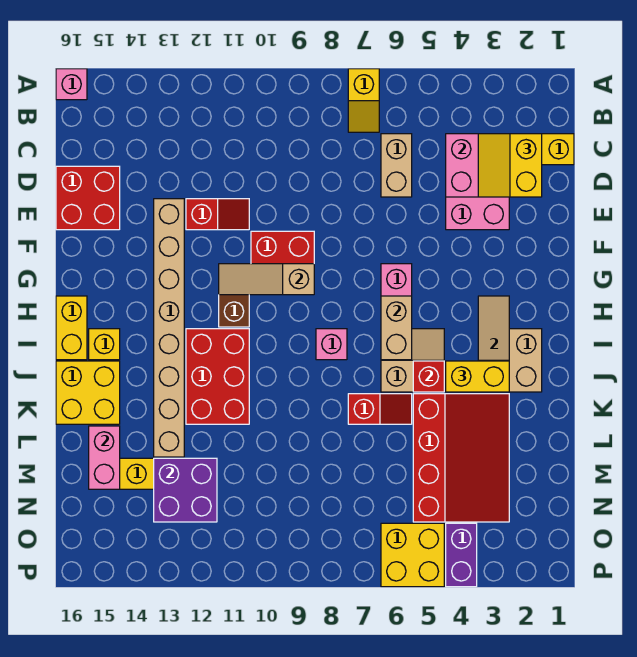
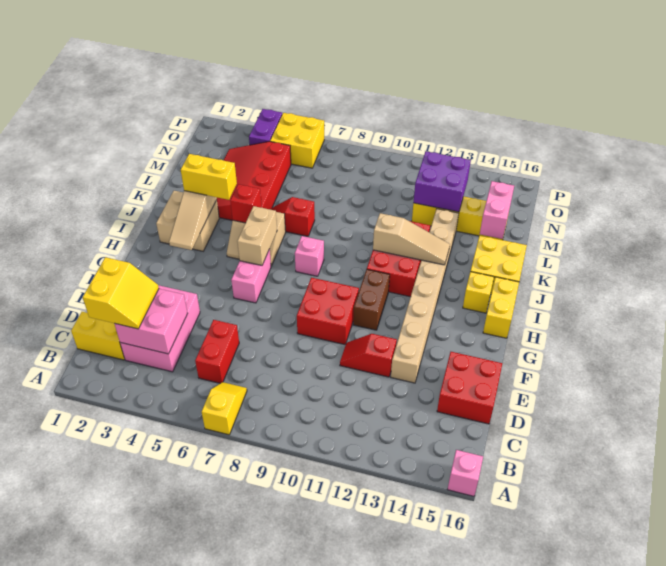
tan brick C6:D6 level 1 -> red brick C6:D6 level 1
tan slope G9:G11 level 2 top 9 -> tan slope J11:J13 level 2 top 11

